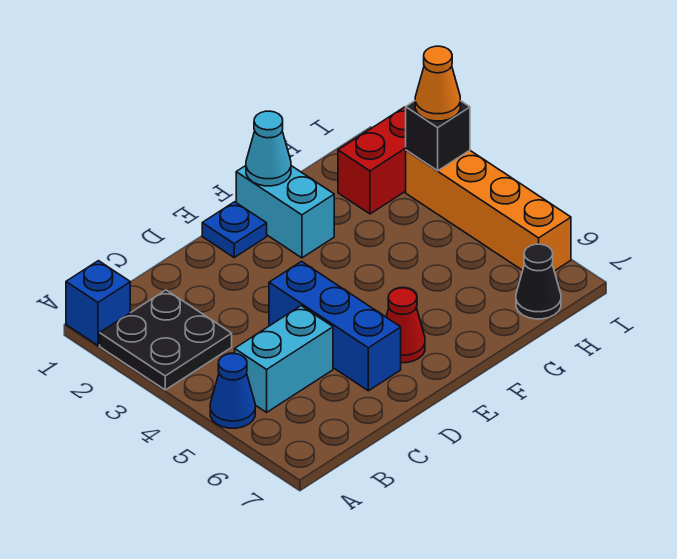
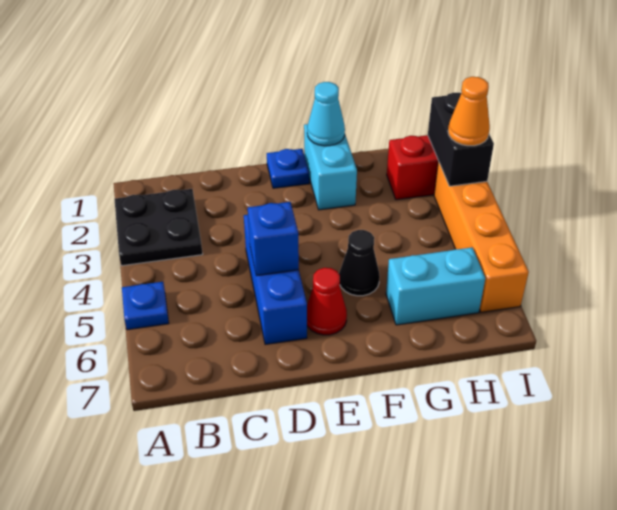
blue brick A1 level 1 -> blue brick D5 level 2
blue cone A5 level 1 -> blue plate A5 level 1
cyan brick B5:C5 level 1 -> cyan brick G6:H6 level 1
black cone H7 level 1 -> black cone F5 level 1
black brick I3 level 2 -> black brick I2:I3 level 2

